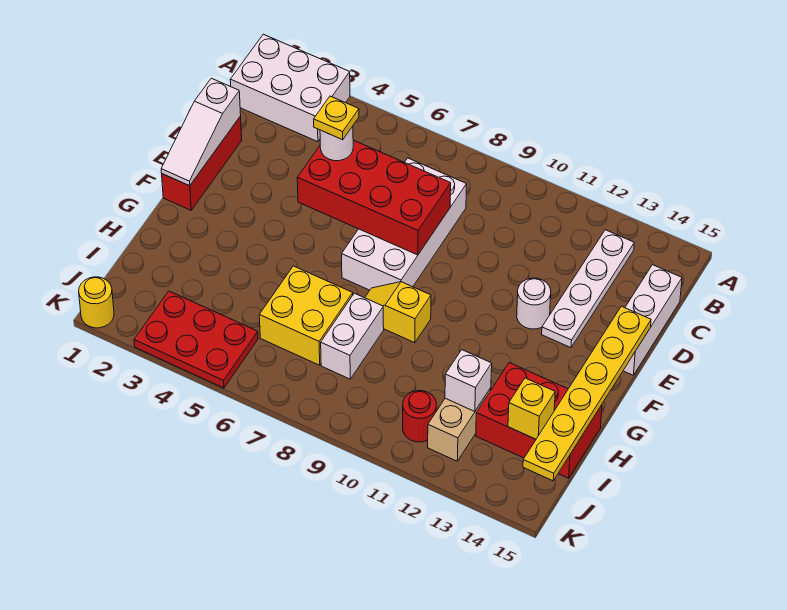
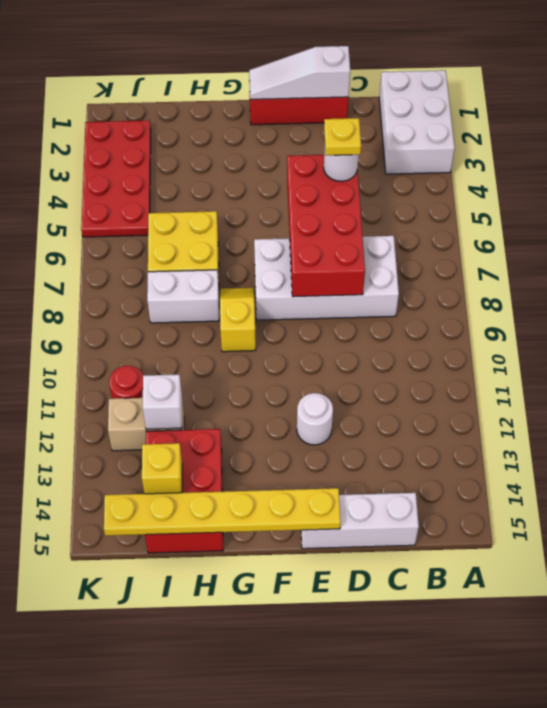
white plate B13:E13 level 1 -> none
red plate J3:K5 level 1 -> red plate J2:K5 level 1
yellow round brick K1 level 1 -> none

